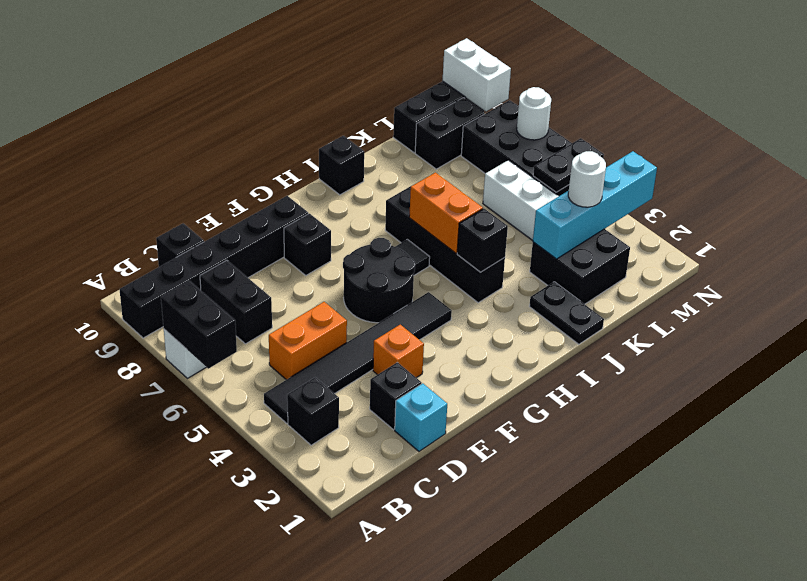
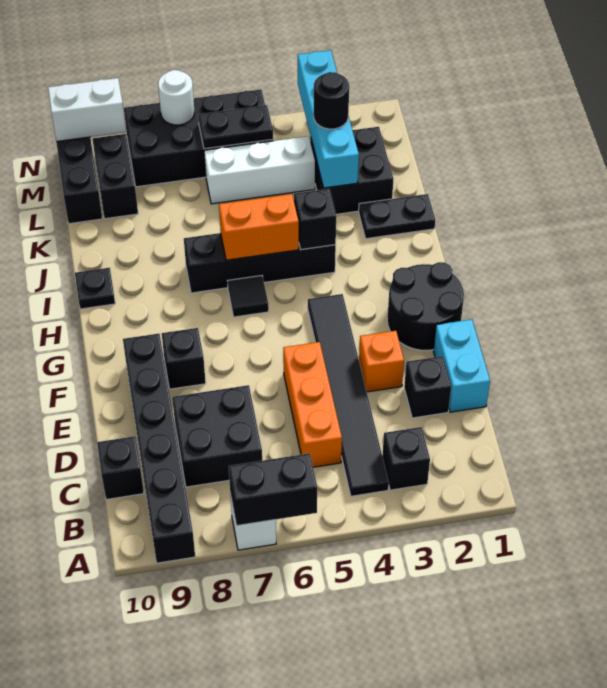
orange brick C5:D5 level 1 -> orange brick C5:E5 level 1
black brick C7:C8 level 1 -> black brick C7:D8 level 1
cyan brick D1 level 1 -> cyan brick D1:E1 level 1
black round brick F5:G6 level 1 -> black round brick F1:G2 level 1
black brick I10 level 1 -> black plate I10 level 1
white round brick L3 level 3 -> black round brick L3 level 3
black plate M5:N5 level 2 -> black plate M5:M6 level 2

